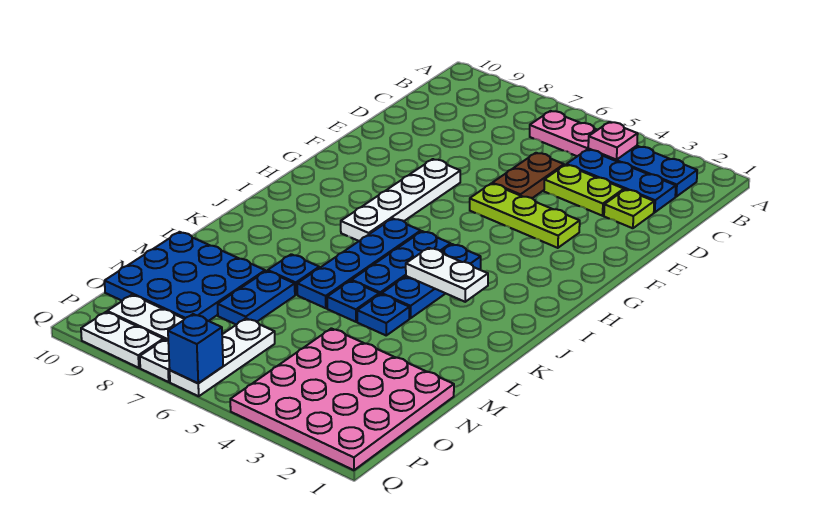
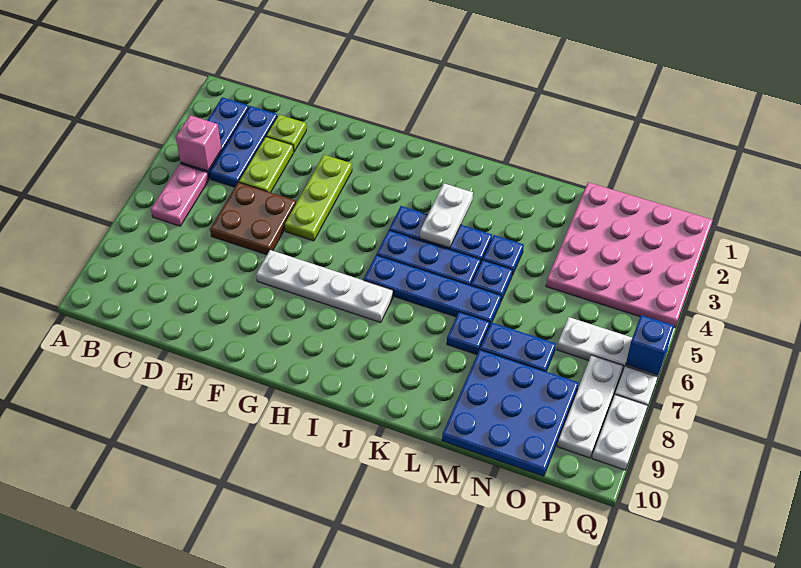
pink plate B4 level 2 -> pink brick B4 level 2
brown plate D5:E5 level 1 -> brown plate D5:E6 level 1

